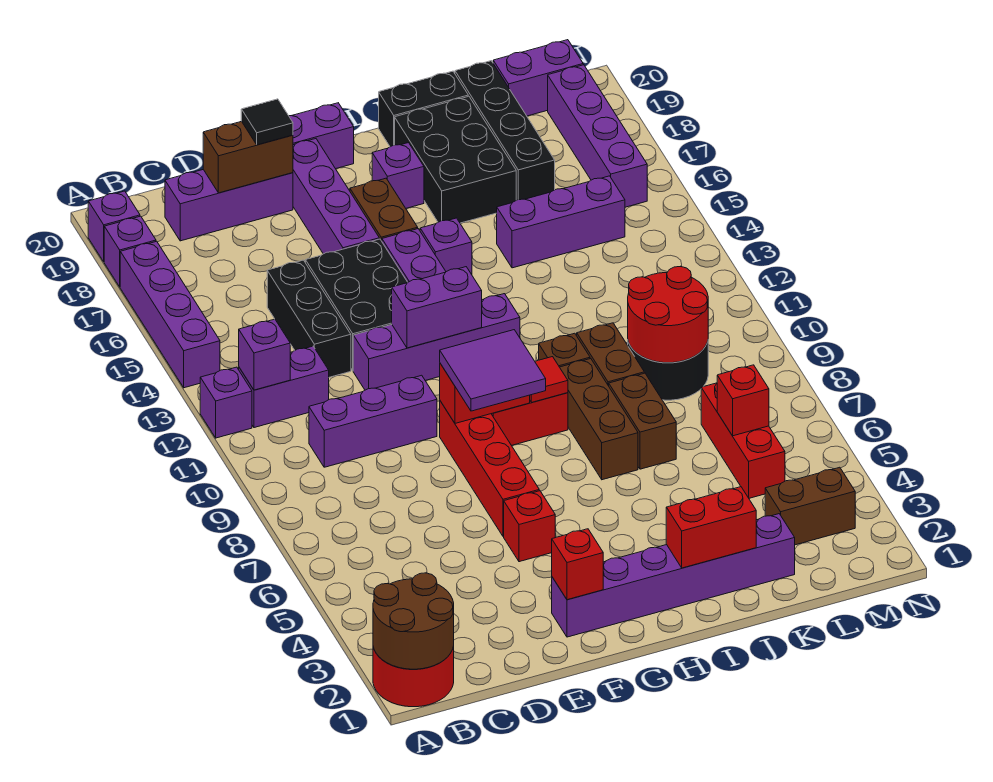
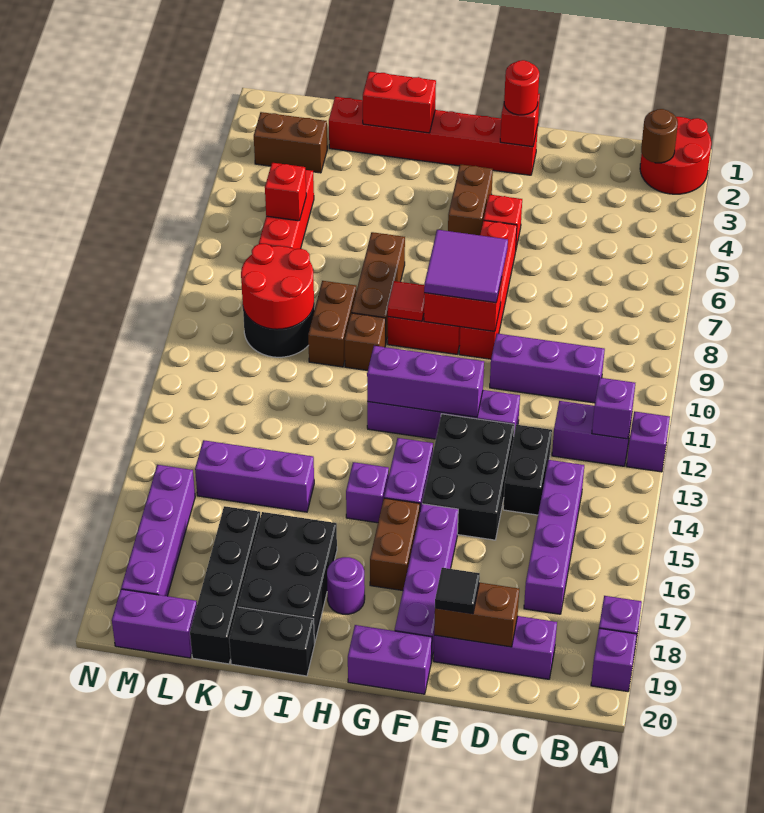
brown round brick A1:B2 level 2 -> brown round brick B2 level 2
purple brick A14:A17 level 1 -> purple brick C14:C17 level 1
black brick D13:D15 level 1 -> black brick D13:D14 level 1
purple brick F2:K2 level 1 -> red brick F2:K2 level 1
none -> red round brick F2 level 3
purple brick F12:G12 level 2 -> purple brick F12:H12 level 2
purple brick H18 level 1 -> purple round brick H18 level 1
brown brick J7:J8 level 1 -> brown brick G4:G5 level 1

